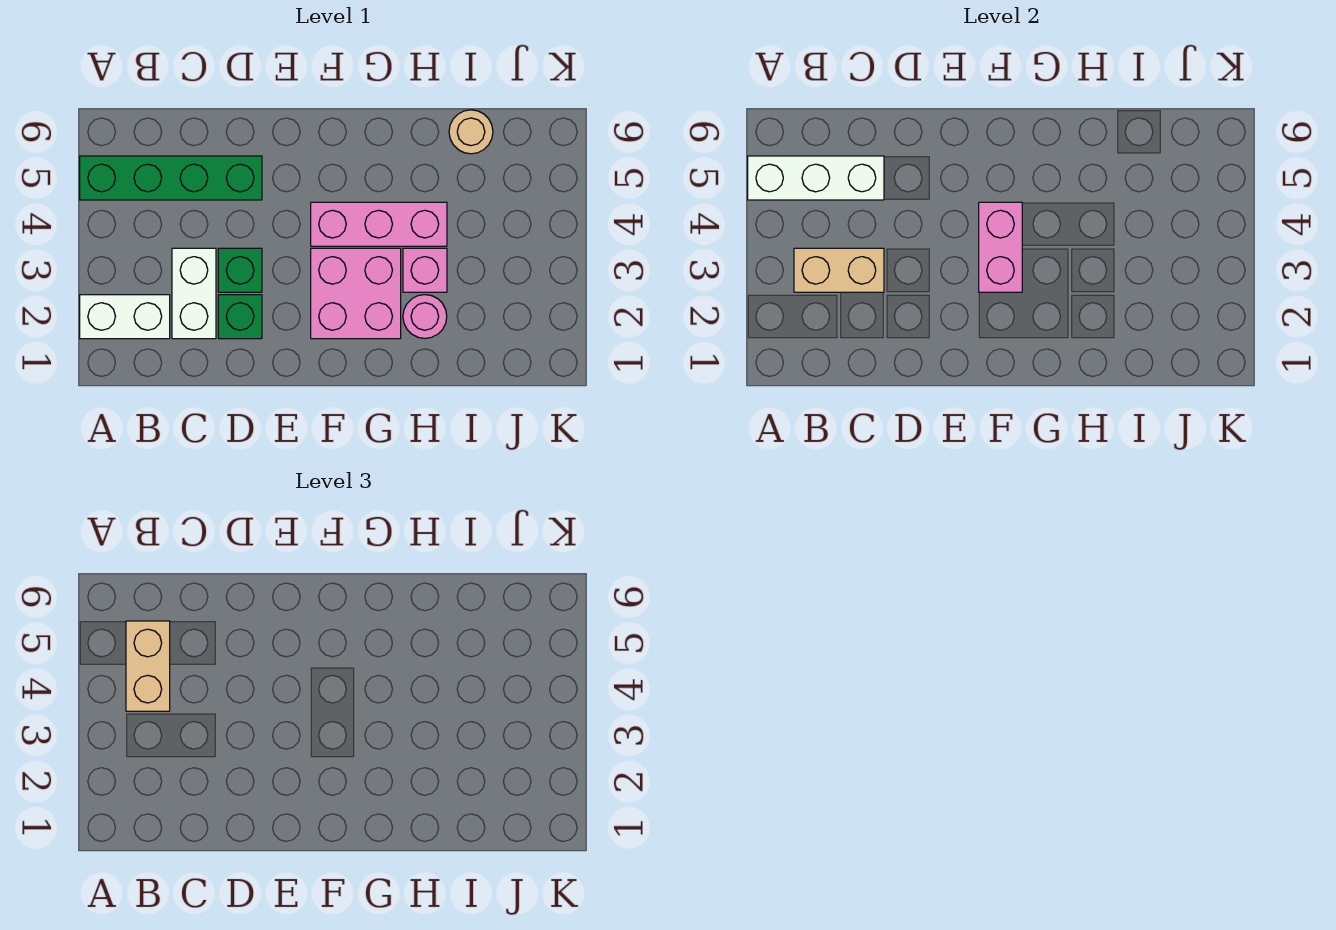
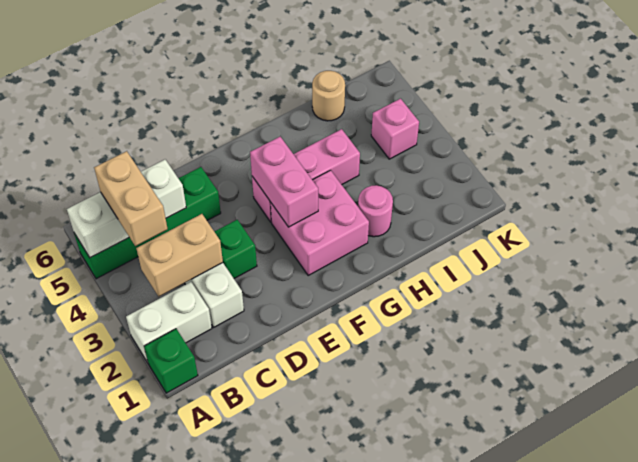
green brick D2 level 1 -> green brick A1 level 1
pink brick H3 level 1 -> pink brick J4 level 1

